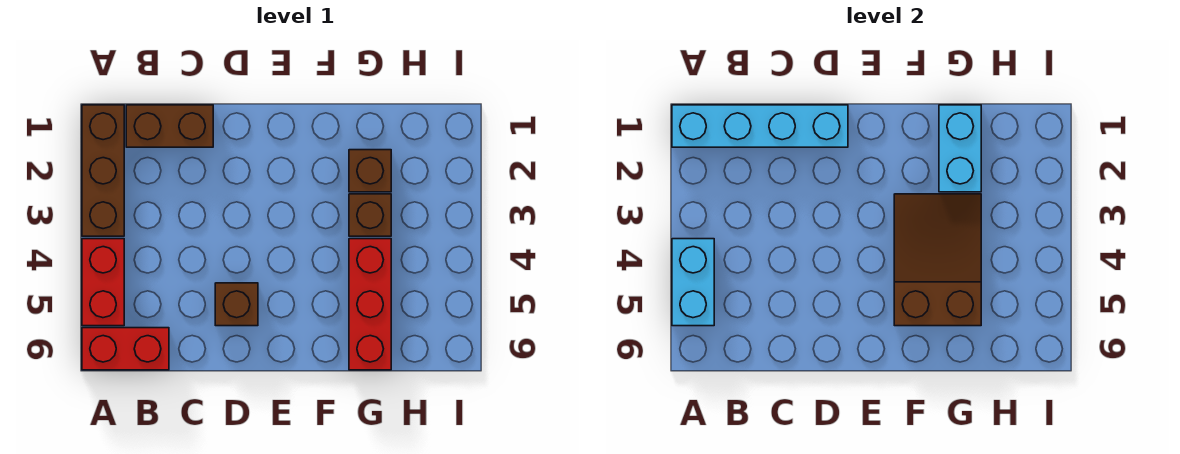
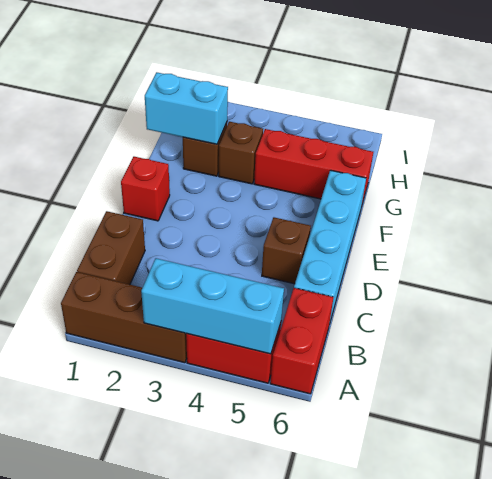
cyan brick A1:D1 level 2 -> cyan brick C6:F6 level 1
cyan brick A4:A5 level 2 -> cyan brick A3:A5 level 2
none -> red brick E1 level 1
brown slope F3:G5 level 2 top 5 -> none

